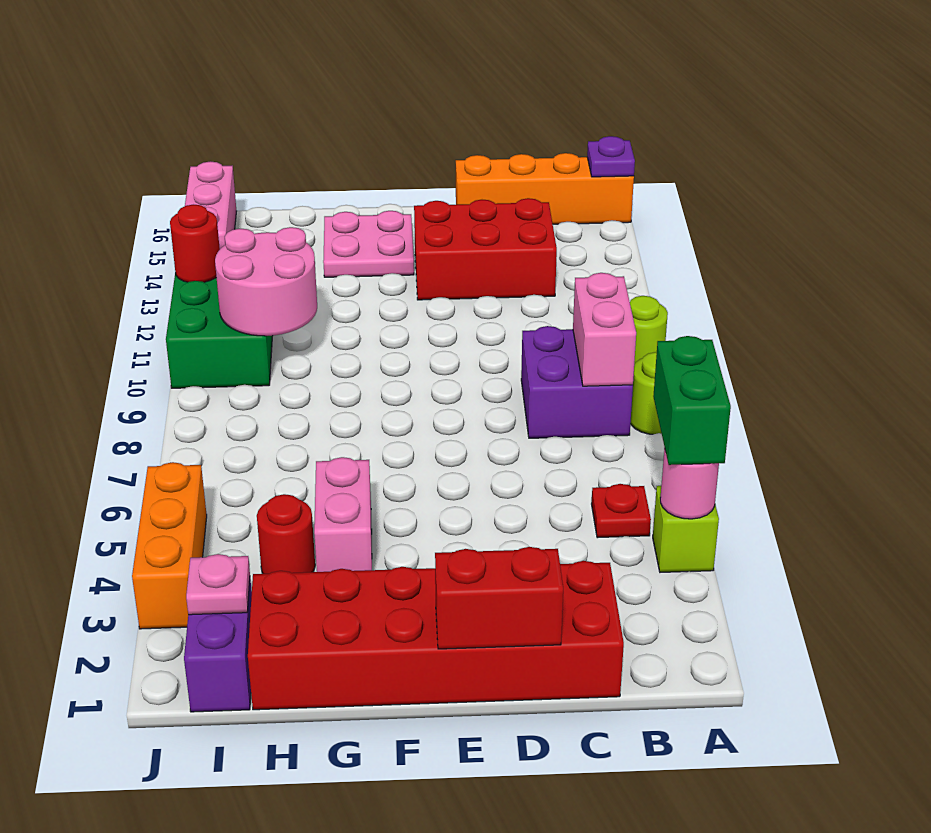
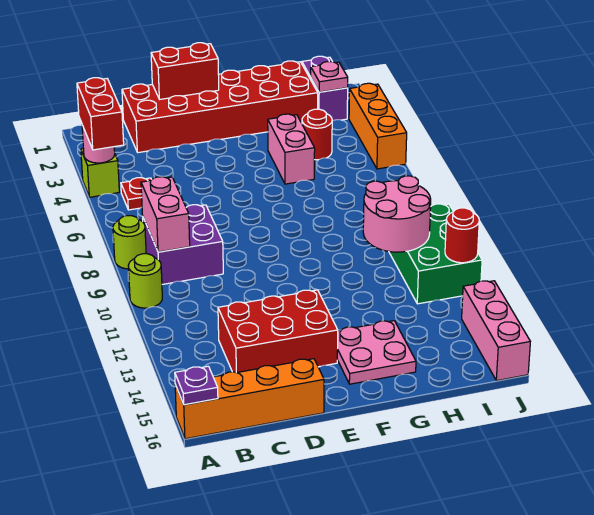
green brick A4:A5 level 3 -> red brick A4:A5 level 3

